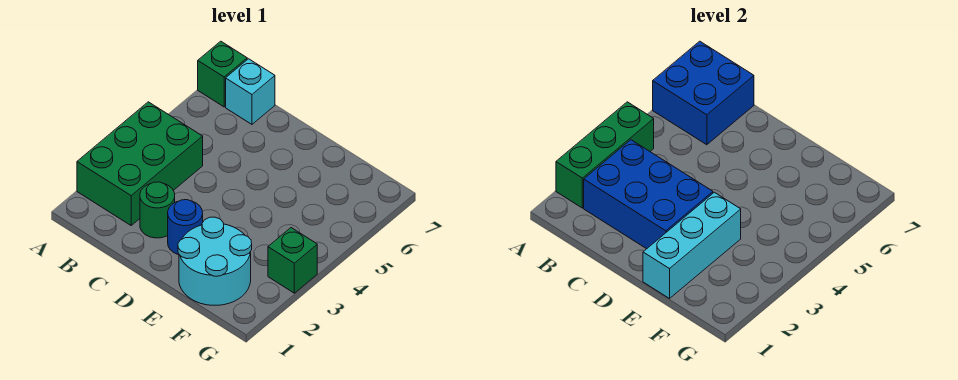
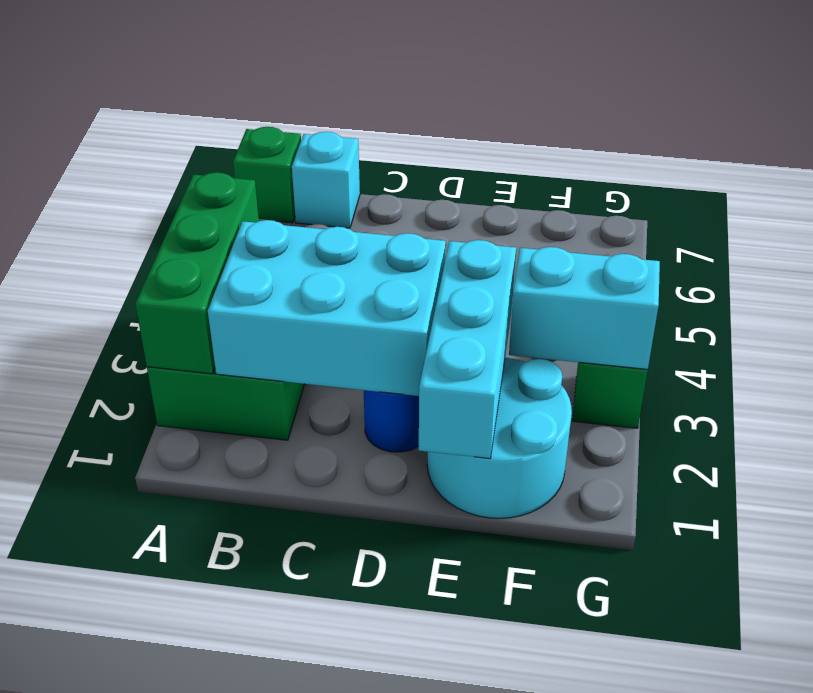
blue brick A6:B7 level 2 -> none
blue brick B2:D3 level 2 -> cyan brick B2:D3 level 2
green round brick C2 level 1 -> none
none -> cyan brick F3:G3 level 2

